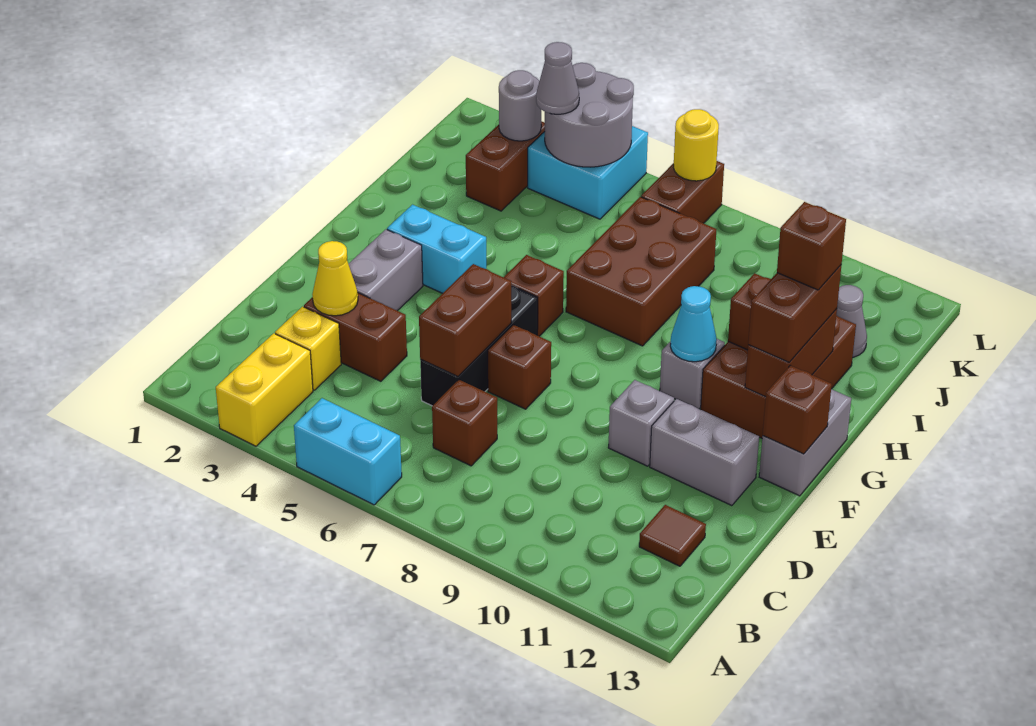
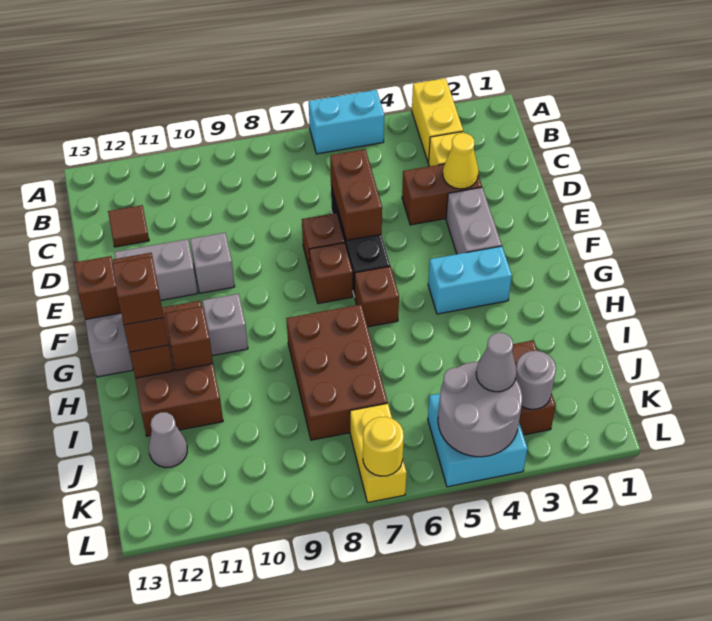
brown brick C7 level 1 -> brown brick F7 level 1
cyan cone G10 level 2 -> none
brown brick K7:L7 level 1 -> yellow brick K7:L7 level 1

